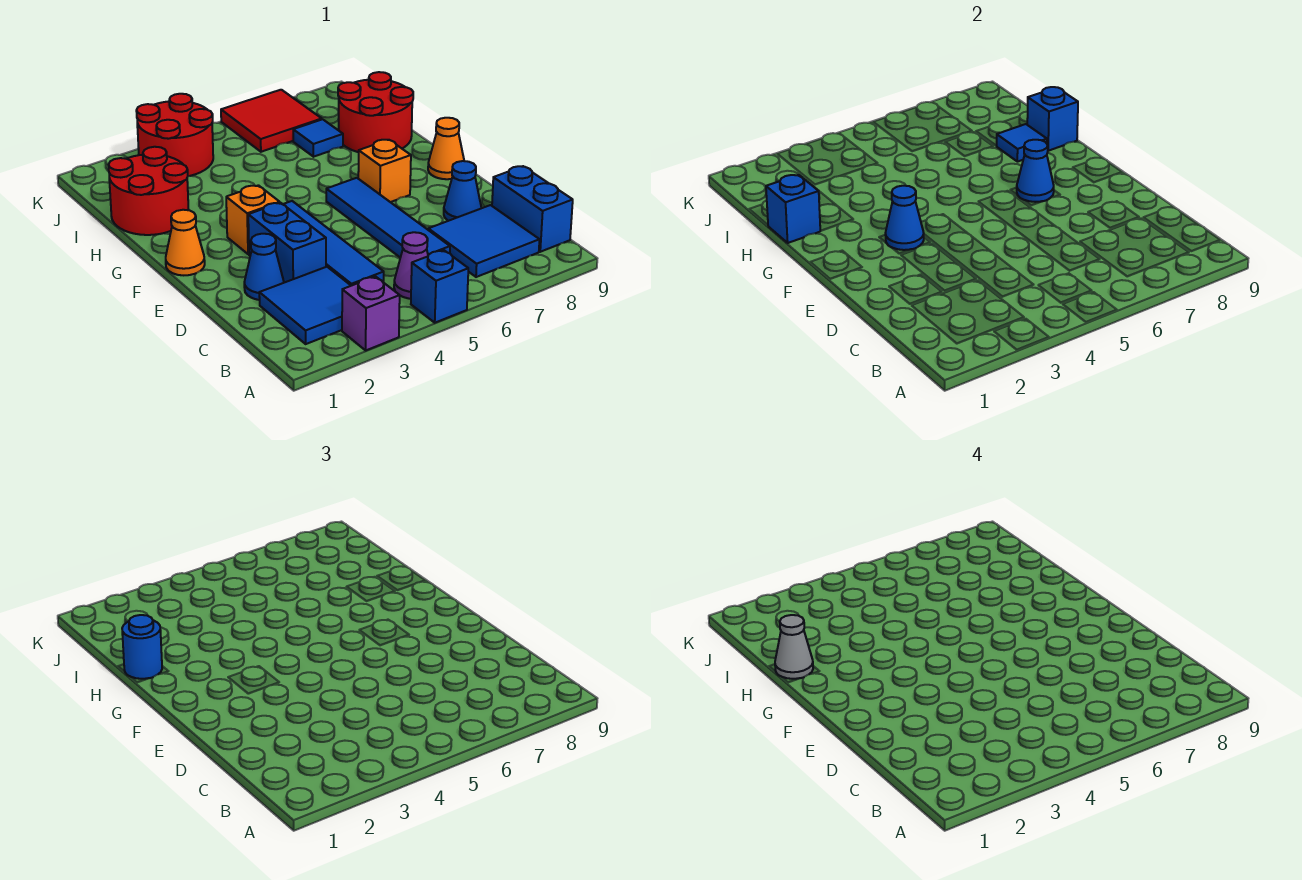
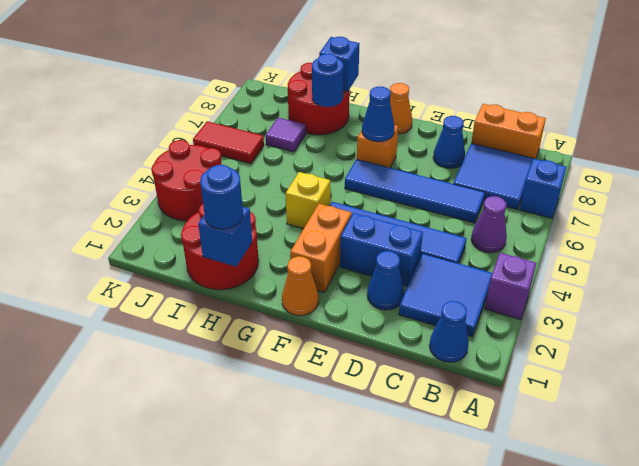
blue brick A5 level 1 -> blue brick A7 level 1
blue brick B9:C9 level 1 -> orange brick B9:C9 level 1
orange brick F3 level 1 -> orange brick F2:F3 level 1
blue cone F3 level 2 -> blue cone B1 level 1
none -> yellow brick G4 level 1
grey cone H1 level 4 -> none
blue tile H8 level 2 -> blue round brick H8 level 2
blue tile I7 level 1 -> purple tile I7 level 1
red tile J6:K7 level 1 -> red tile J6:K6 level 1

